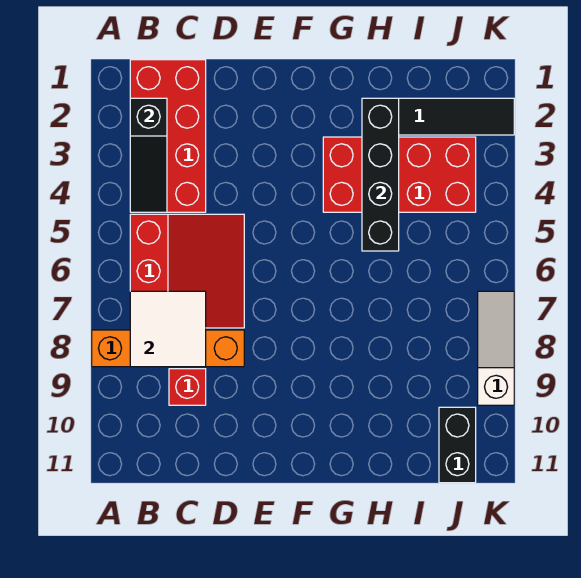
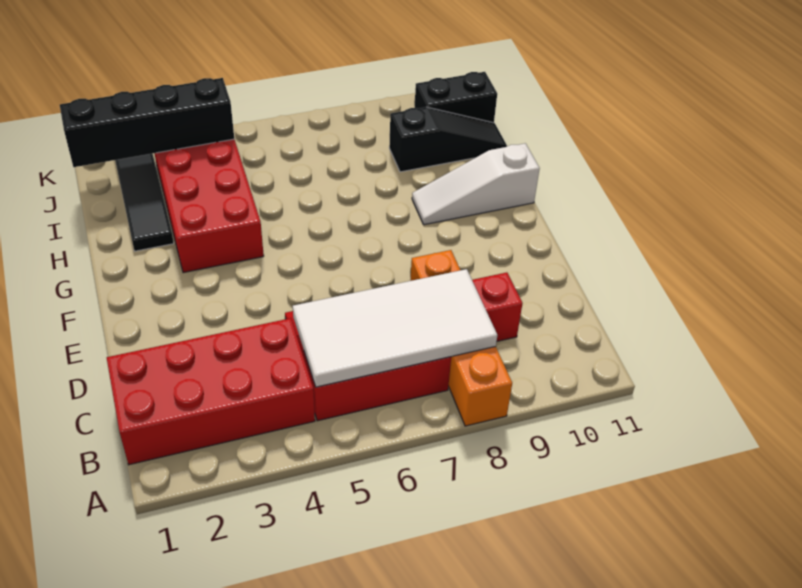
black slope B2:B4 level 2 top 2 -> black slope I9:I11 level 1 top 9
white tile B7:C8 level 2 -> white tile B5:C8 level 2
black brick H2:H5 level 2 -> black brick J1:J4 level 2
white slope K7:K9 level 1 top 9 -> white slope G9:G11 level 1 top 11

